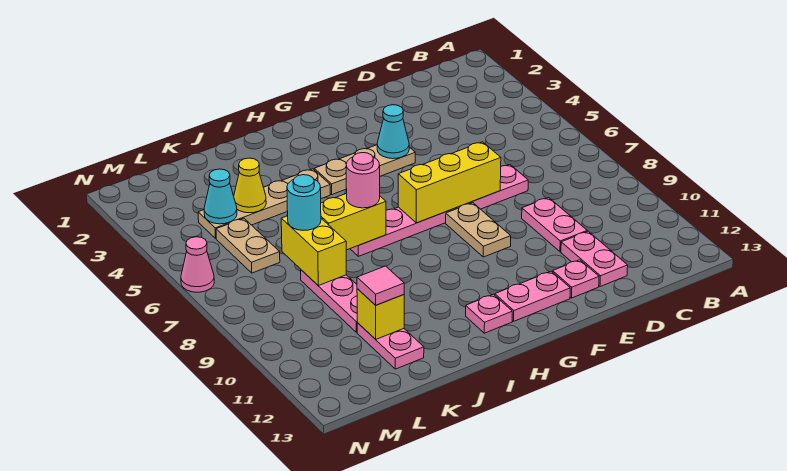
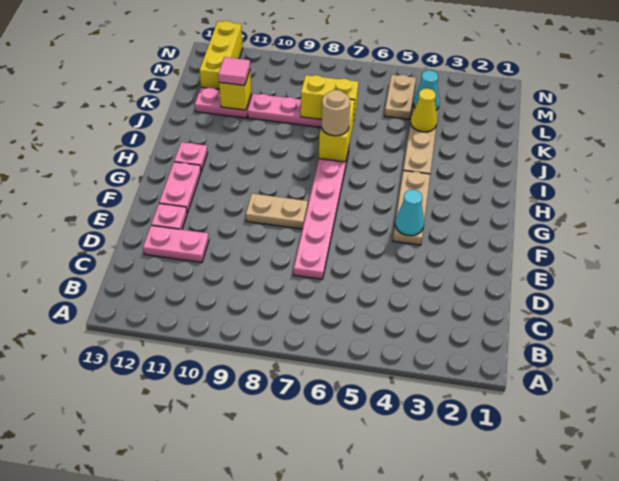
pink plate D9:D10 level 1 -> none
yellow brick E7:G7 level 2 -> yellow brick L12:N12 level 1
pink round brick I7 level 3 -> tan round brick I7 level 3
cyan round brick K7 level 3 -> none
tan plate L5:L6 level 1 -> tan plate L5:M5 level 1
pink cone N6 level 1 -> none

